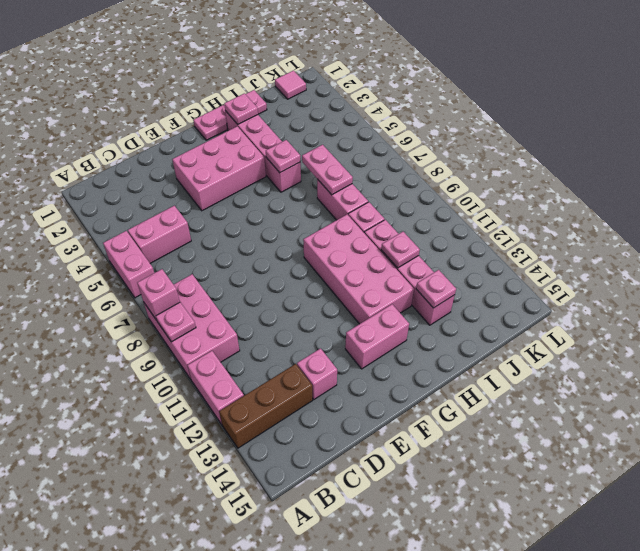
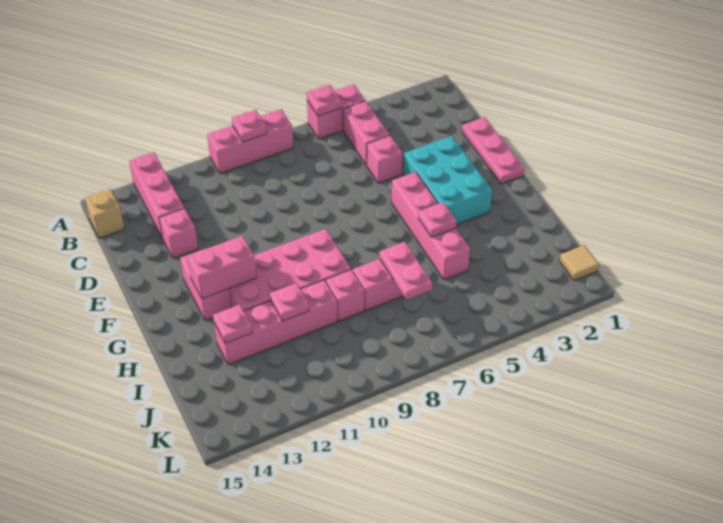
pink brick A8:B10 level 1 -> pink brick A8:A10 level 1
pink brick A8 level 2 -> pink brick D5 level 1
pink brick A11:A12 level 1 -> pink brick G12:G13 level 2
brown brick A13:C13 level 1 -> pink brick A13:C13 level 1
none -> tan brick B15 level 1
pink brick E3:G4 level 1 -> cyan brick E3:G4 level 1
pink plate G1:I1 level 1 -> pink plate D1:F1 level 1
pink brick H2:H5 level 1 -> pink brick F5:I5 level 1
pink plate H2 level 2 -> pink plate A6 level 2
pink plate I6:I7 level 2 -> pink plate I7:J7 level 2
pink tile K1 level 1 -> tan tile K1 level 1

